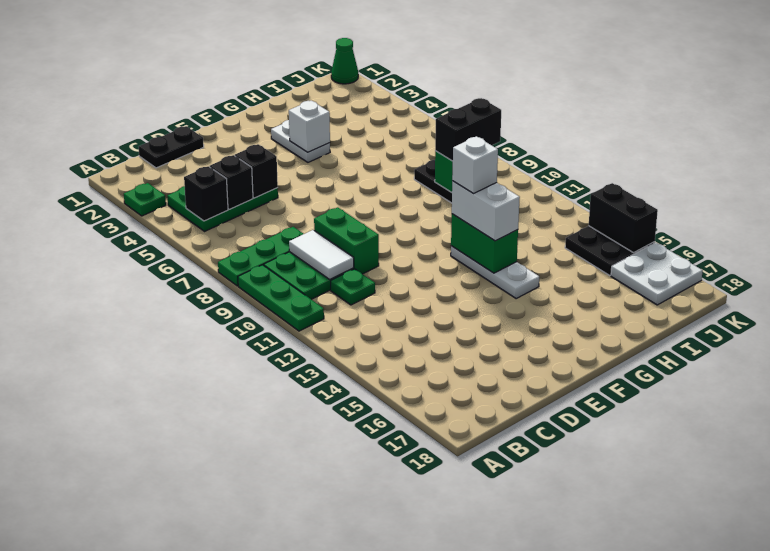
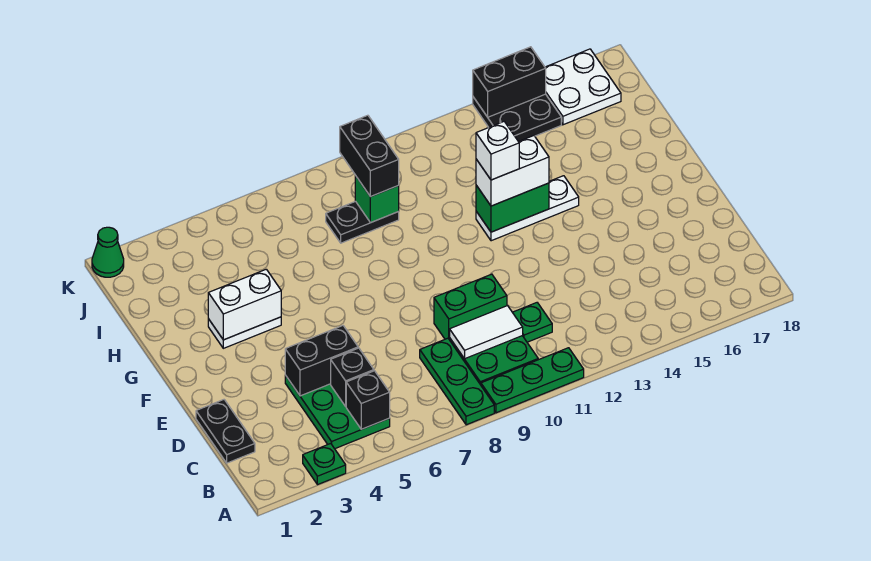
black brick D5 level 2 -> black brick D4:D5 level 2
white brick G4 level 2 -> white brick G3:G4 level 2

